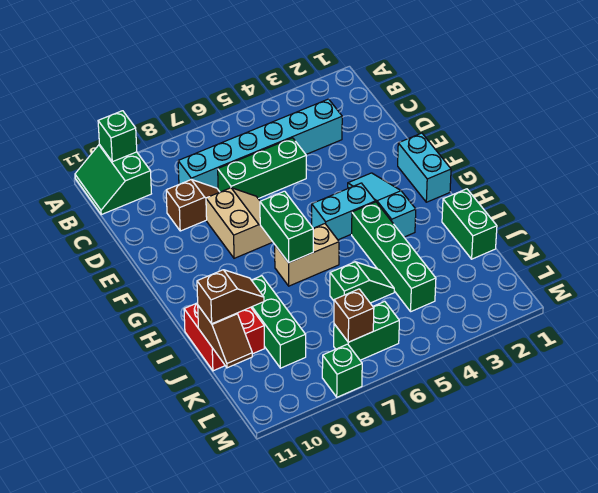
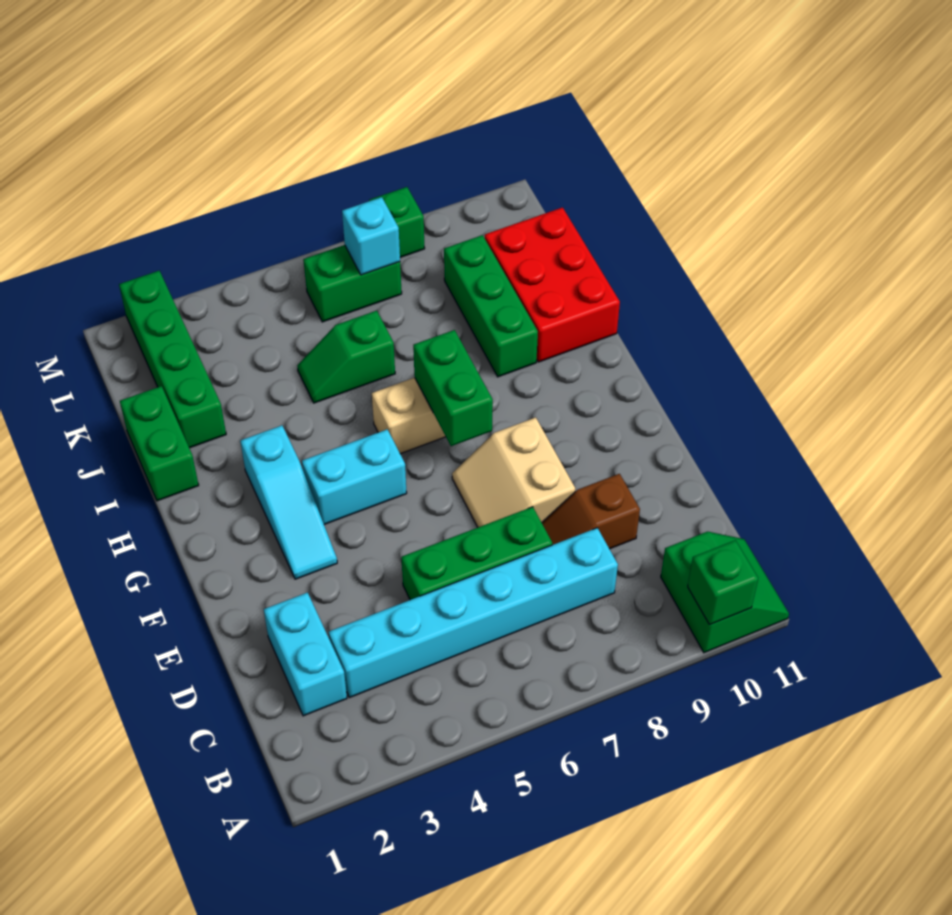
cyan brick F1:G1 level 1 -> cyan brick C2:D2 level 1
green brick H4:K4 level 1 -> green brick J2:M2 level 1
red brick I10:J11 level 1 -> red brick I10:K11 level 1
brown slope J10:J11 level 3 top 11 -> none
brown slope J11:K11 level 2 top J -> none
brown brick L7 level 2 -> cyan brick L7 level 2

